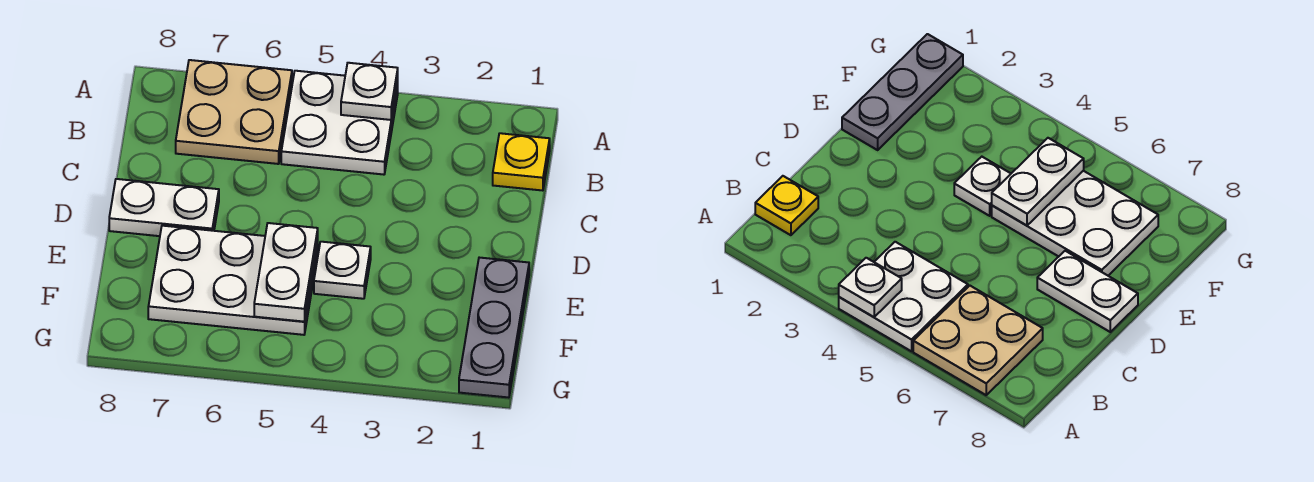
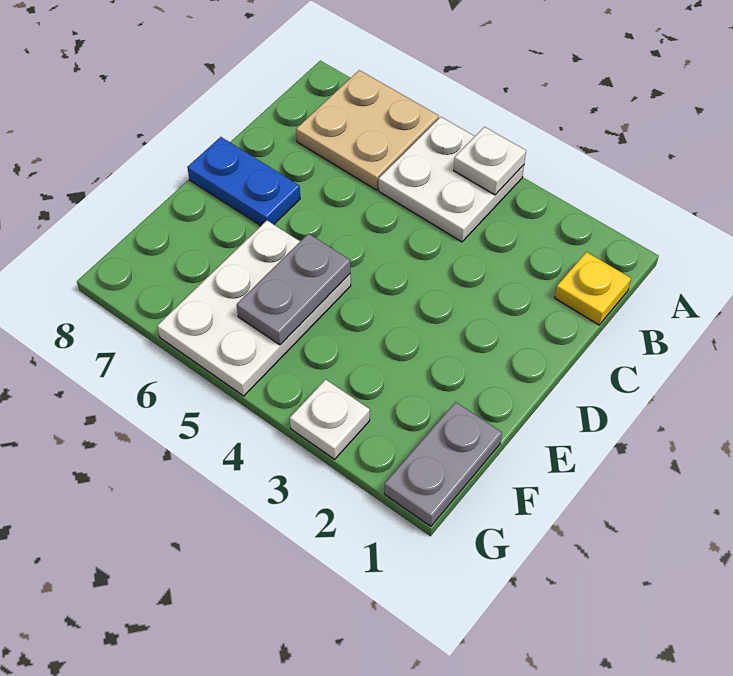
white plate D7:D8 level 1 -> blue plate D7:D8 level 1
grey plate E1:G1 level 1 -> grey plate F1:G1 level 1
white plate E4 level 1 -> white plate G3 level 1
white plate E5:F7 level 1 -> white plate E5:G6 level 1
white plate E5:F5 level 2 -> grey plate E5:F5 level 2

